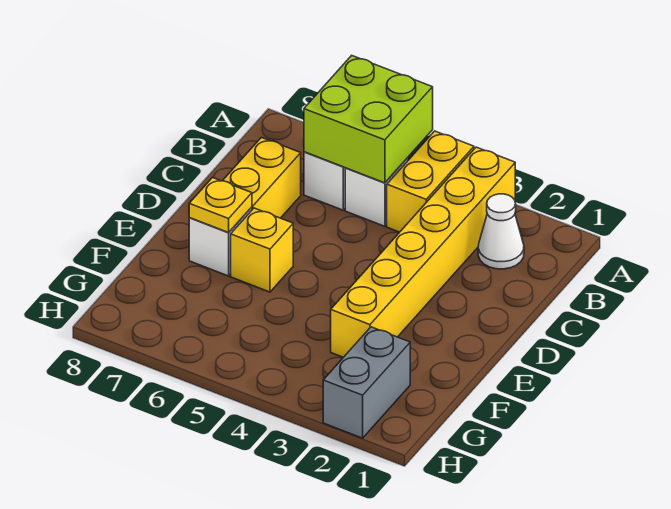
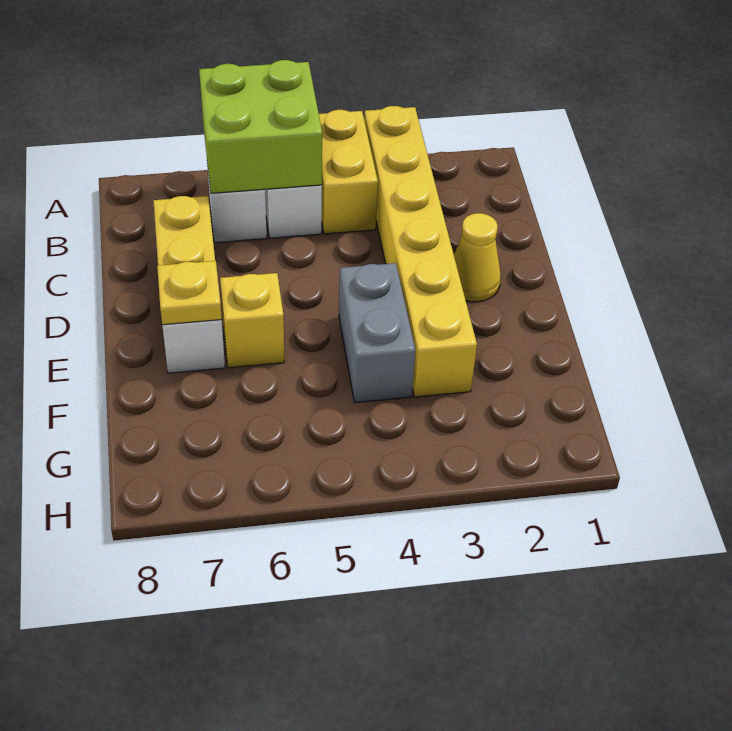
white cone B2 level 1 -> none
none -> yellow cone D2 level 1
grey brick G2:H2 level 1 -> grey brick E4:F4 level 1

